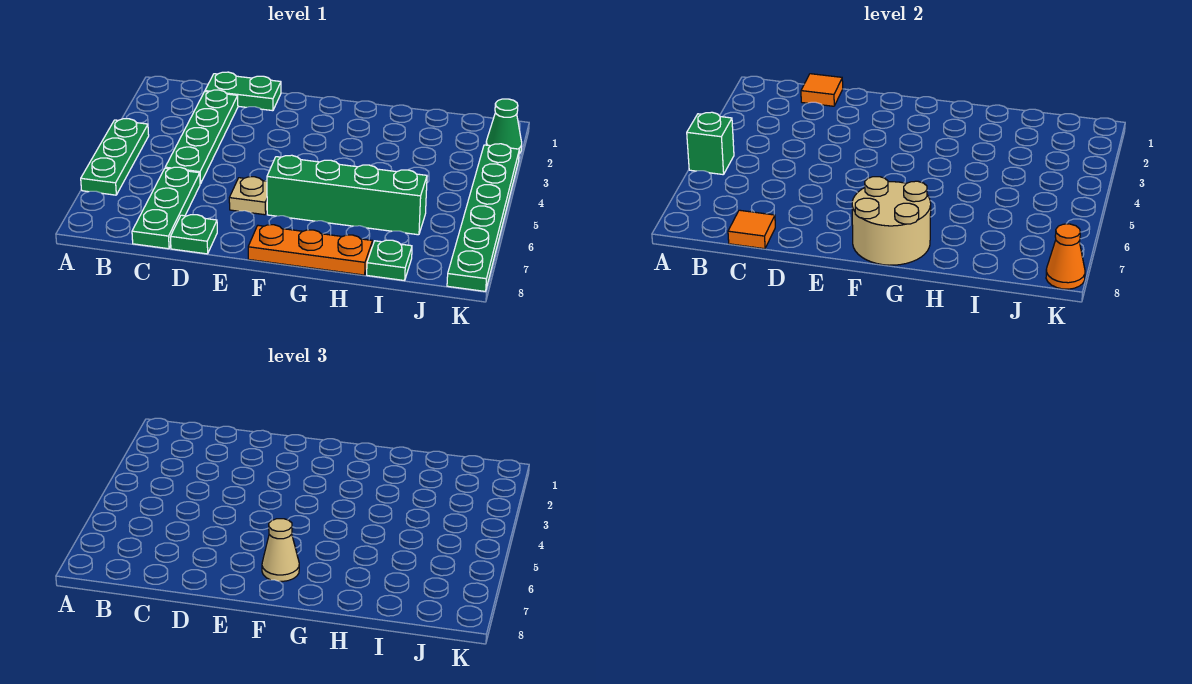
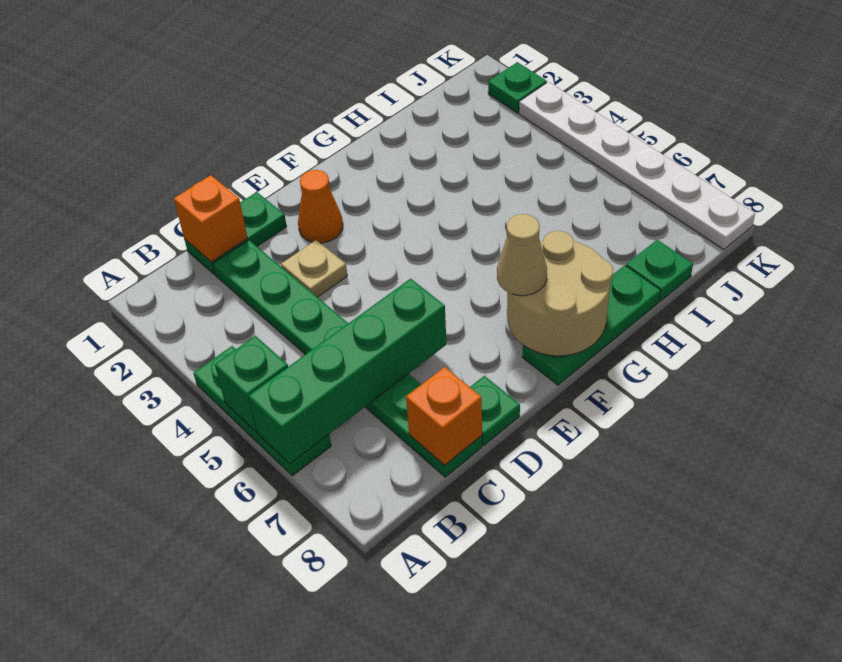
orange tile C1 level 2 -> orange brick C1 level 2
orange tile C8 level 2 -> orange brick C8 level 2
tan plate E6 level 1 -> tan plate D3 level 1
green brick F6:I6 level 1 -> green brick A6:D6 level 2
orange plate F8:H8 level 1 -> green plate F8:H8 level 1
green cone K2 level 1 -> green plate K2 level 1
green plate K3:K8 level 1 -> white plate K3:K8 level 1
orange cone K8 level 2 -> orange cone E2 level 1

